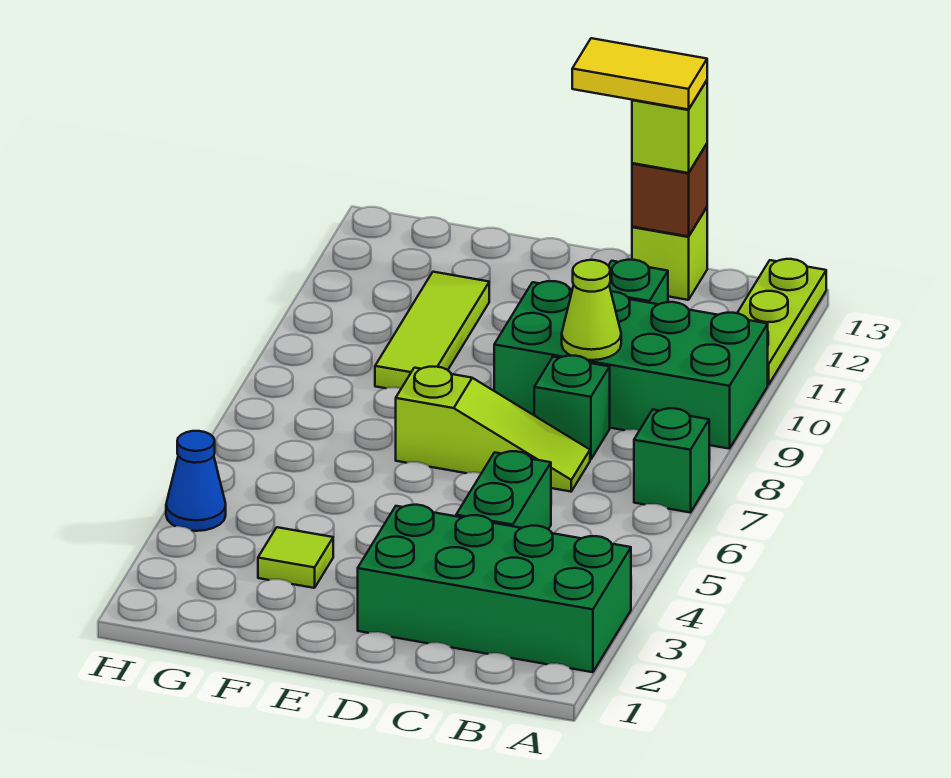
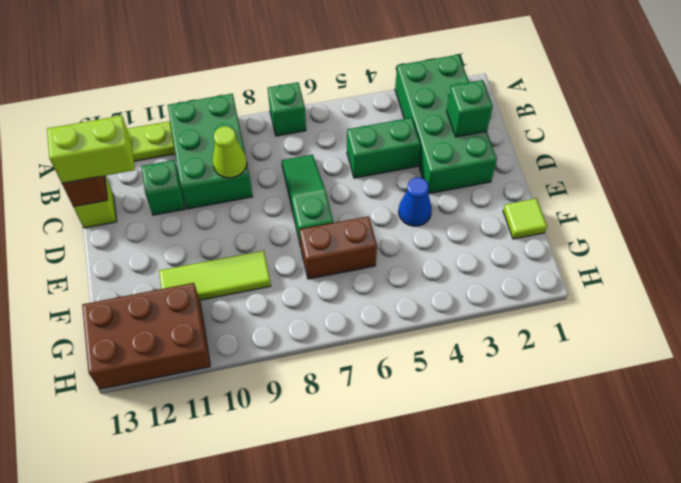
green brick A9:D10 level 1 -> green brick A9:C10 level 1
lime slope C7:E7 level 1 top E -> green slope C7:E7 level 1 top E
green brick C8 level 1 -> green brick C2 level 2
lime brick C13 level 3 -> lime brick C12:C13 level 3
yellow tile C13:D13 level 4 -> none
lime tile F3 level 1 -> lime tile F1 level 1
none -> brown brick F6:F7 level 1
none -> brown brick G11:H13 level 1
blue cone H4 level 1 -> blue cone E4 level 1

